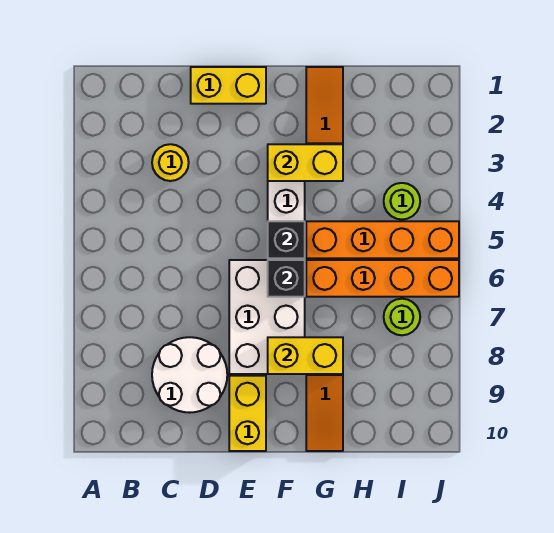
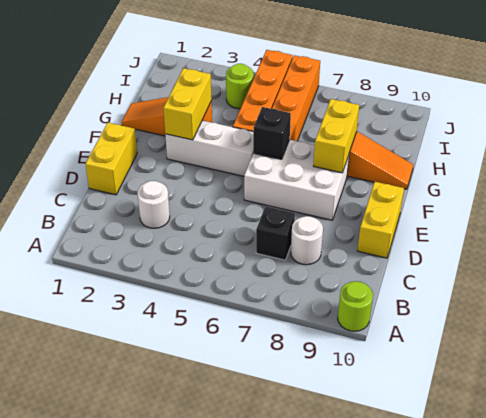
yellow round brick C3 level 1 -> white round brick C3 level 1
white round brick C8:D9 level 1 -> white round brick C8 level 1
yellow brick E9:E10 level 1 -> yellow brick D10:E10 level 1
black brick F5 level 2 -> black brick C7 level 1
lime round brick I7 level 1 -> lime round brick A10 level 1

